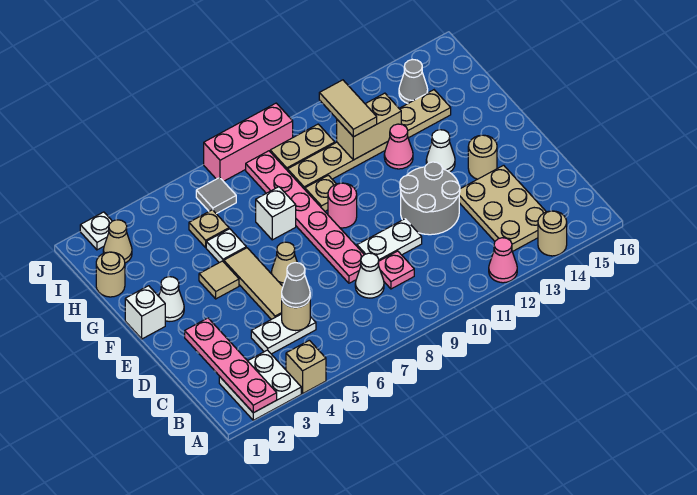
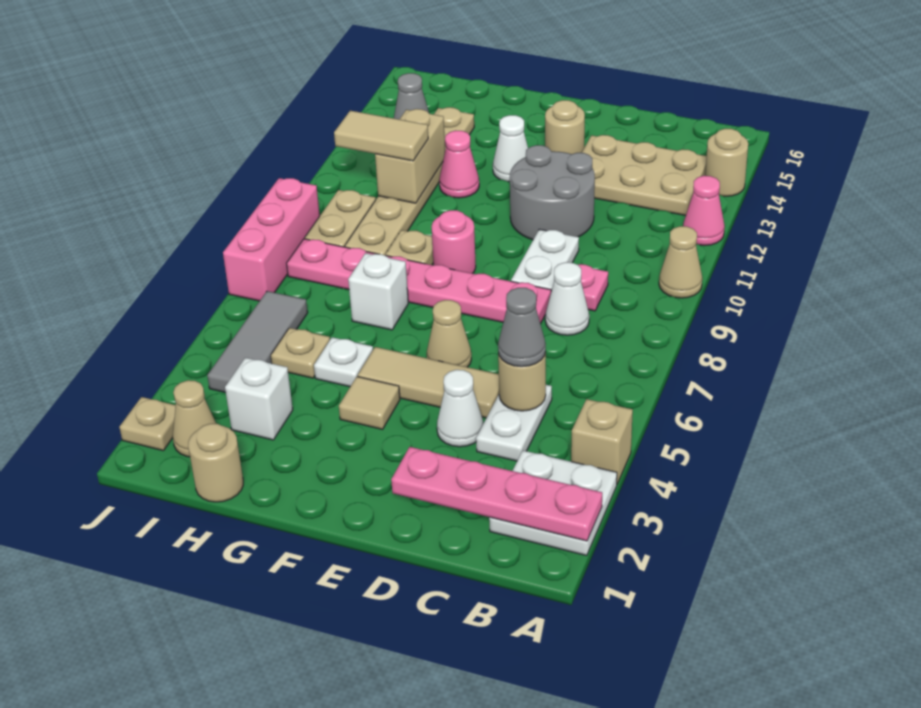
none -> tan cone A10 level 1
white brick F1 level 1 -> white brick H3 level 1
white cone F2 level 1 -> white cone D4 level 1
grey tile I6 level 1 -> grey tile I4:I6 level 1
white plate J2 level 1 -> tan plate J2 level 1

